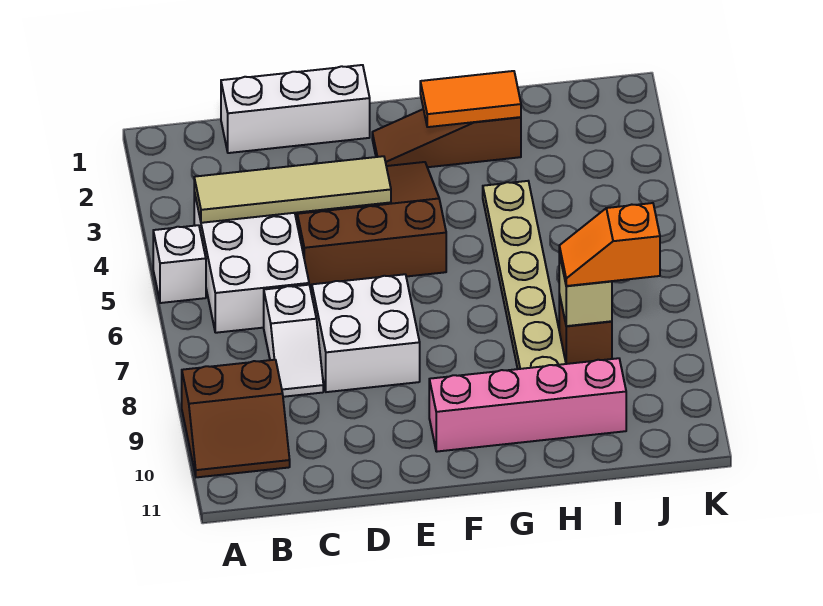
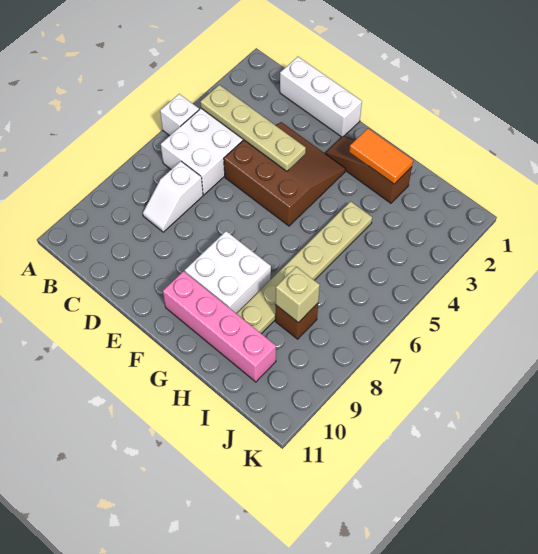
brown slope A9:B10 level 1 top 9 -> none
tan tile B4:E4 level 2 -> tan plate B4:E4 level 2
white brick D7:E8 level 1 -> white brick F8:G9 level 1
orange slope I8:J8 level 3 top J -> none

